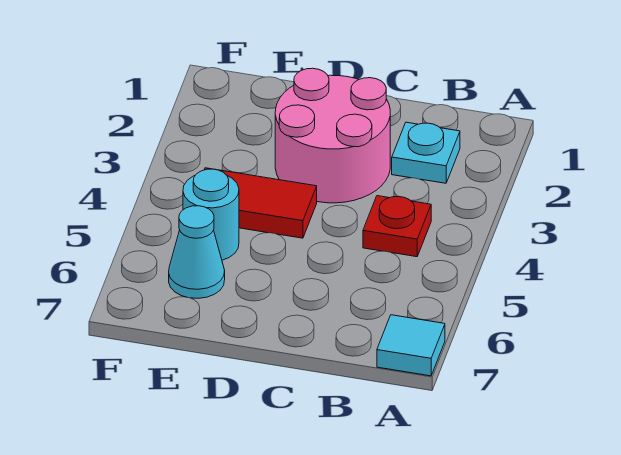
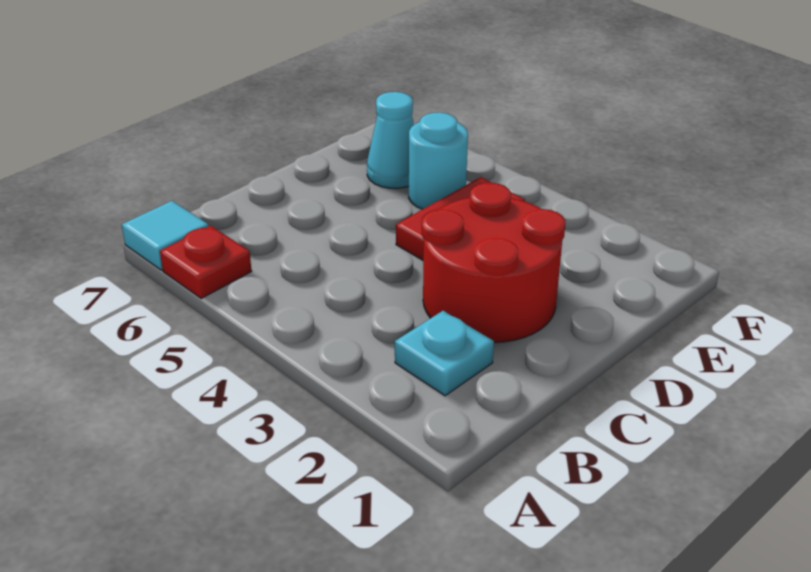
red plate B4 level 1 -> red plate A6 level 1
pink round brick C2:D3 level 1 -> red round brick C2:D3 level 1

